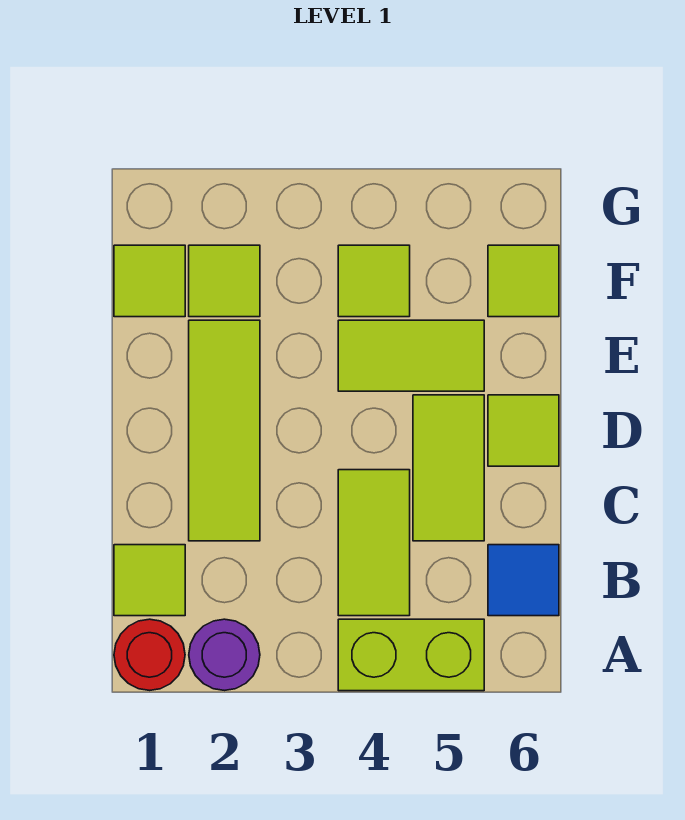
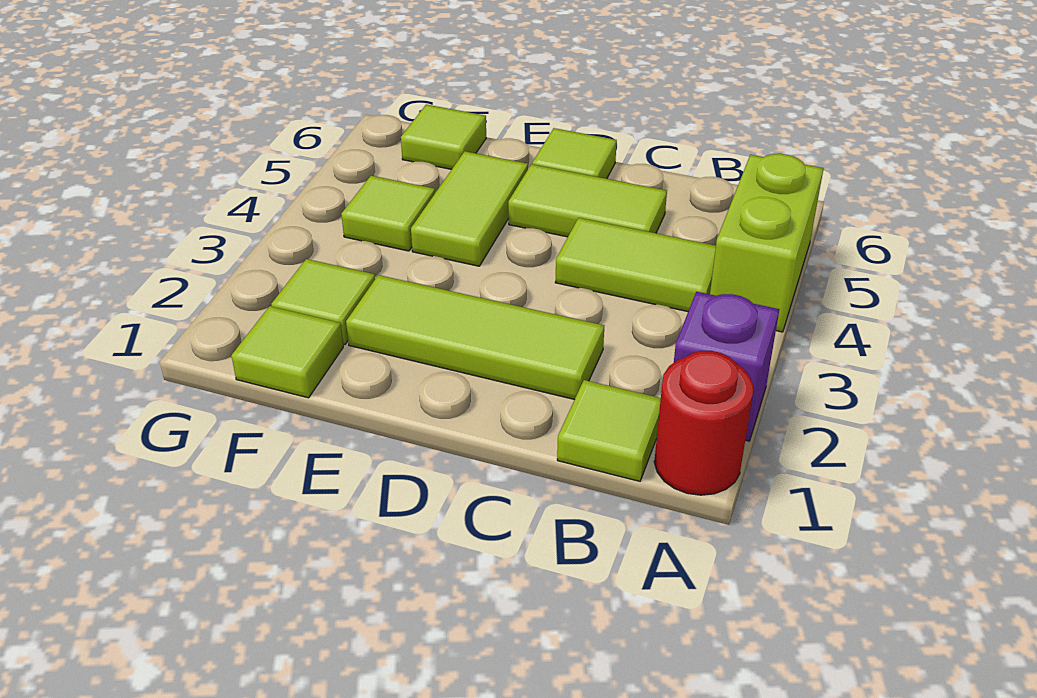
purple round brick A2 level 1 -> purple brick A2 level 1
blue tile B6 level 1 -> none

